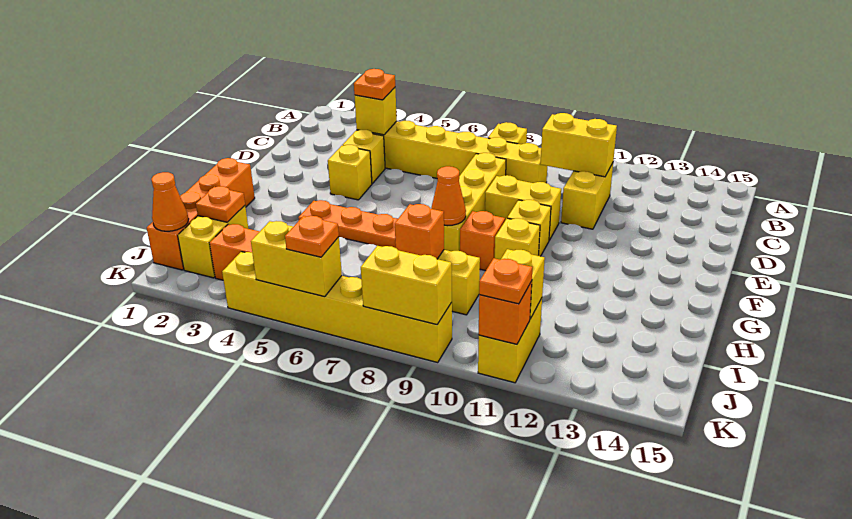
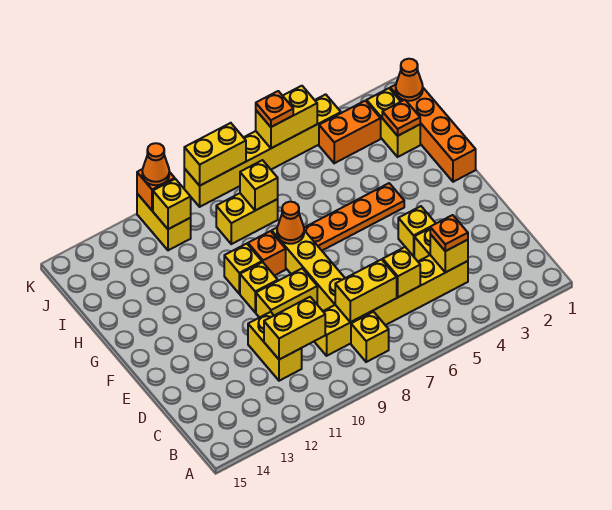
none -> yellow brick C6 level 2
none -> yellow brick C7:C8 level 2
orange brick I8 level 2 -> yellow brick I8 level 2
orange plate K11 level 3 -> orange cone K11 level 3

